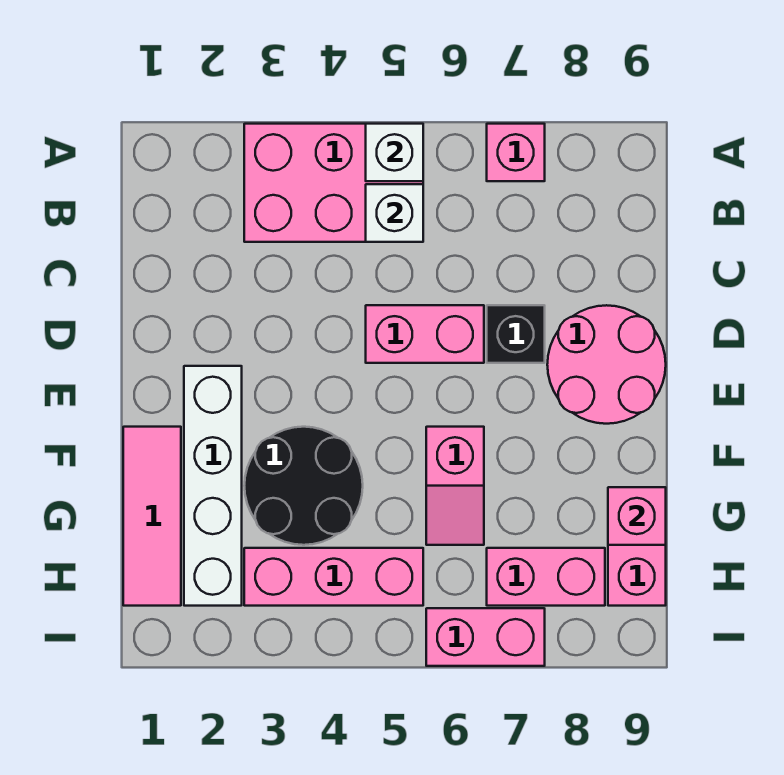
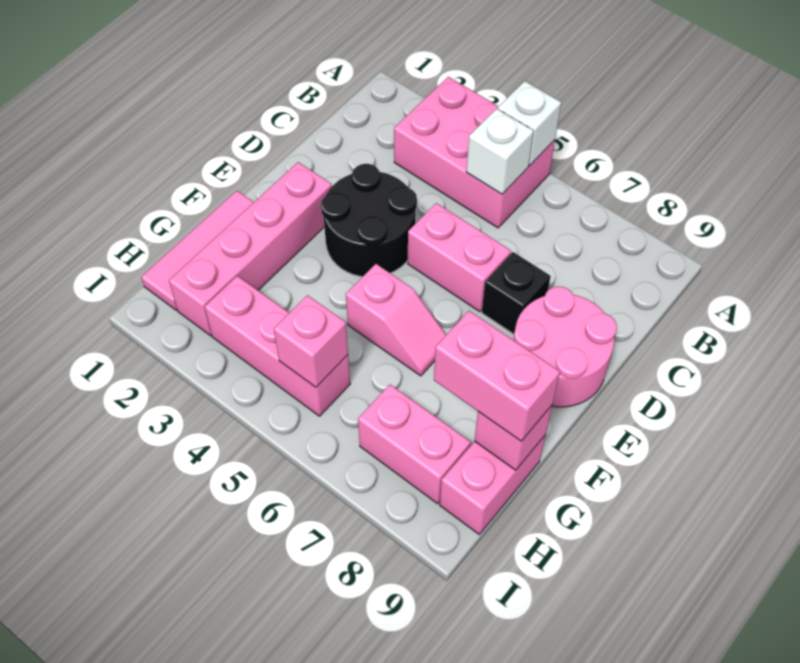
pink brick A7 level 1 -> pink brick H5 level 2
white brick E2:H2 level 1 -> pink brick E2:H2 level 1
black round brick F3:G4 level 1 -> black round brick D3:E4 level 1
pink slope F6:G6 level 1 top F -> pink slope F5:F6 level 1 top 5
pink brick I6:I7 level 1 -> pink brick G8:G9 level 3

